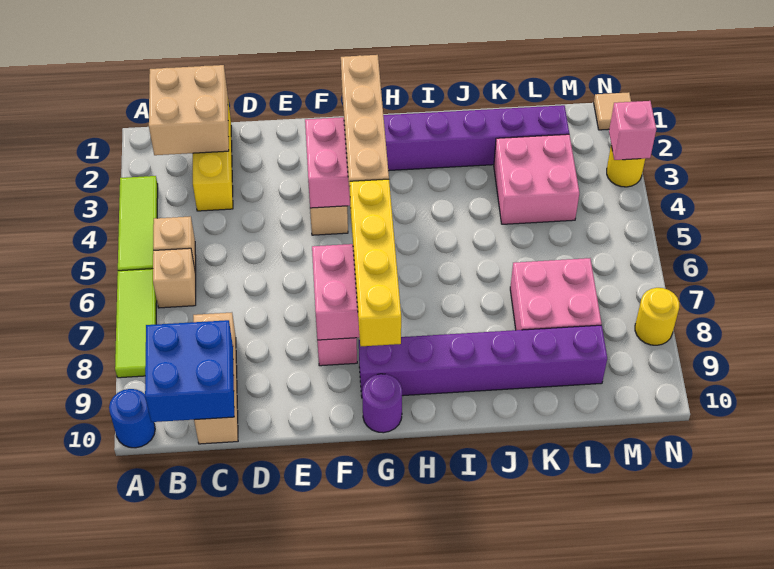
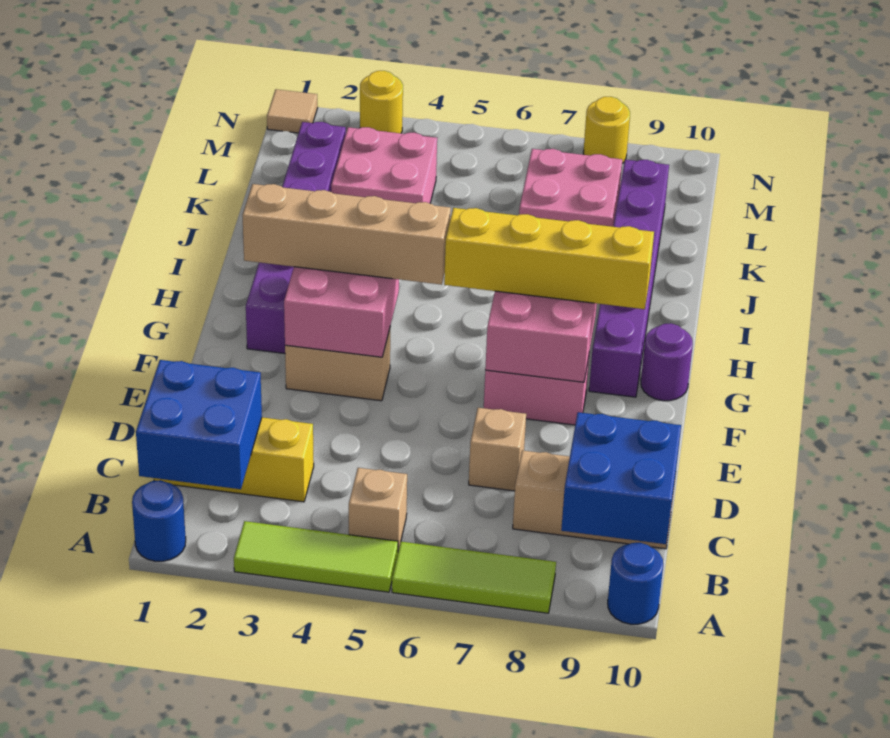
none -> blue round brick A1 level 1
tan brick B1:C2 level 2 -> blue brick B1:C2 level 2
tan brick B6 level 1 -> tan brick D7 level 1
pink brick N3 level 2 -> none

